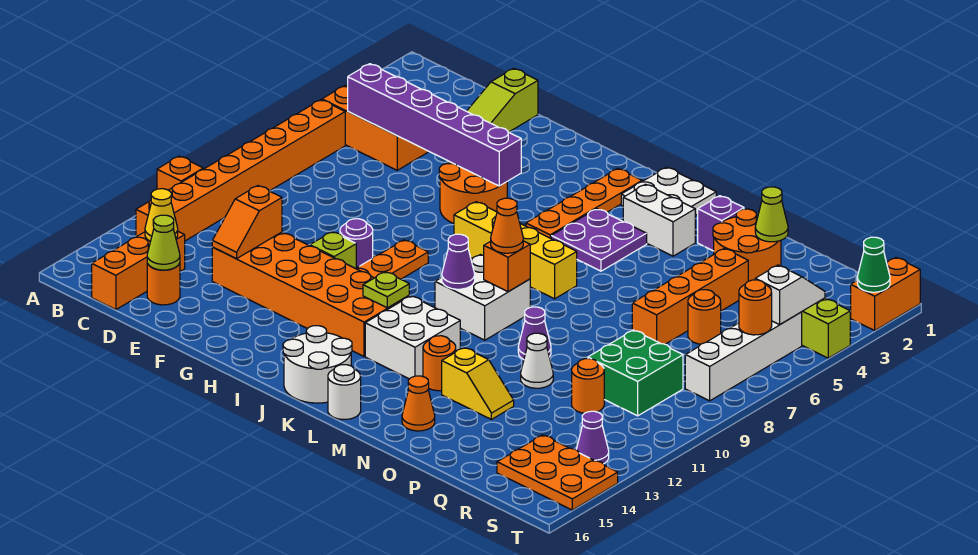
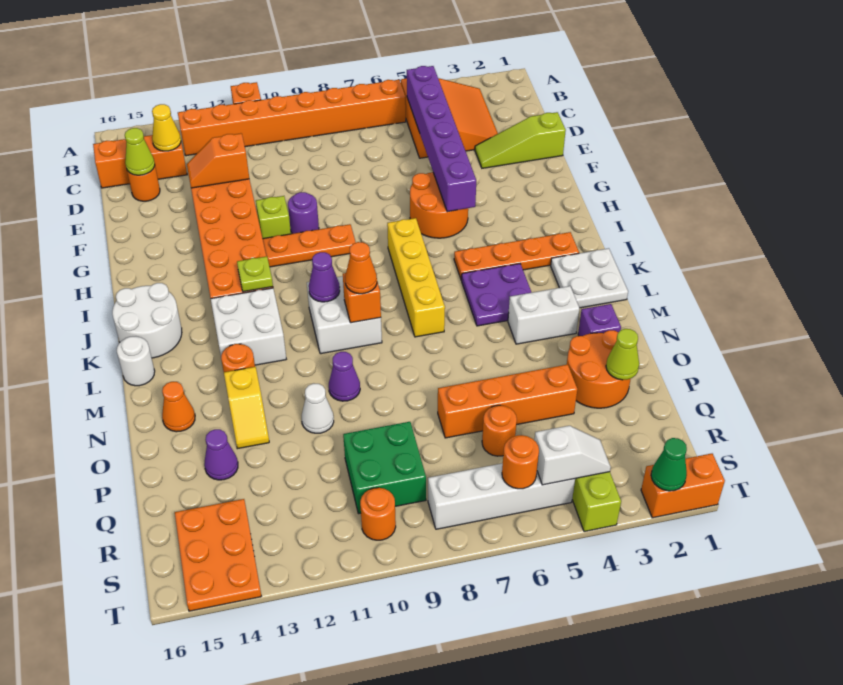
white brick L3:M3 level 1 -> white brick M3:M4 level 1
orange round brick Q11 level 1 -> orange round brick S10 level 1
purple cone S13 level 1 -> purple cone P14 level 1

